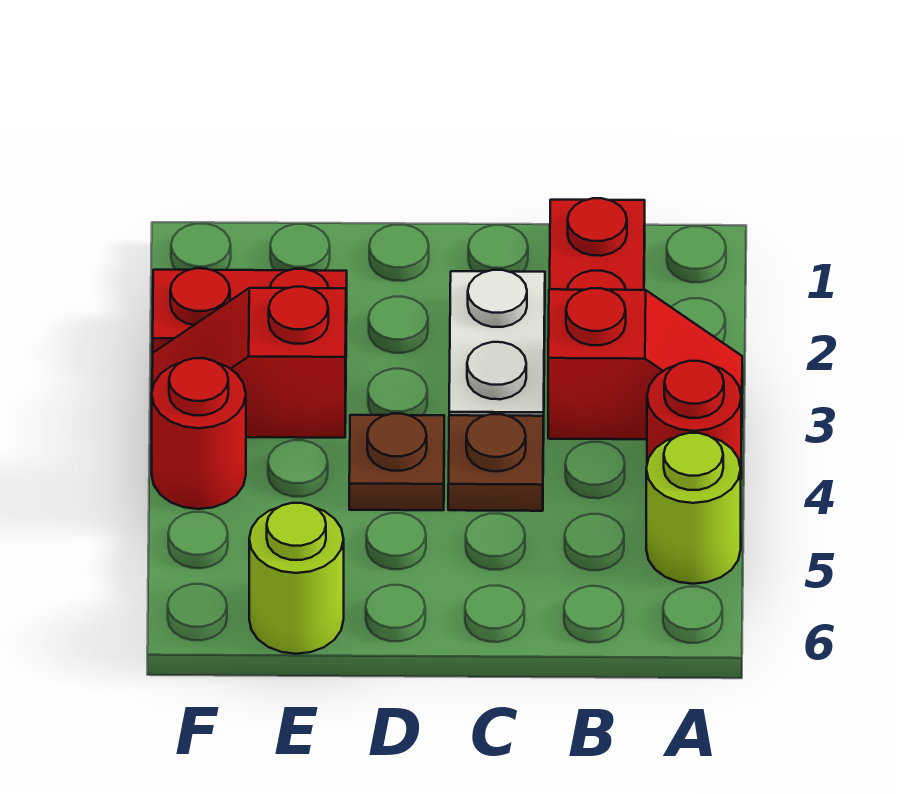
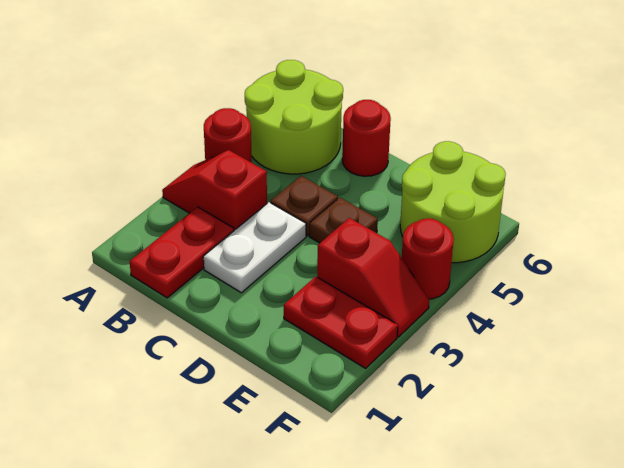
lime round brick A5 level 1 -> lime round brick A5:B6 level 1
none -> red round brick C6 level 1
lime round brick E6 level 1 -> lime round brick E5:F6 level 1

